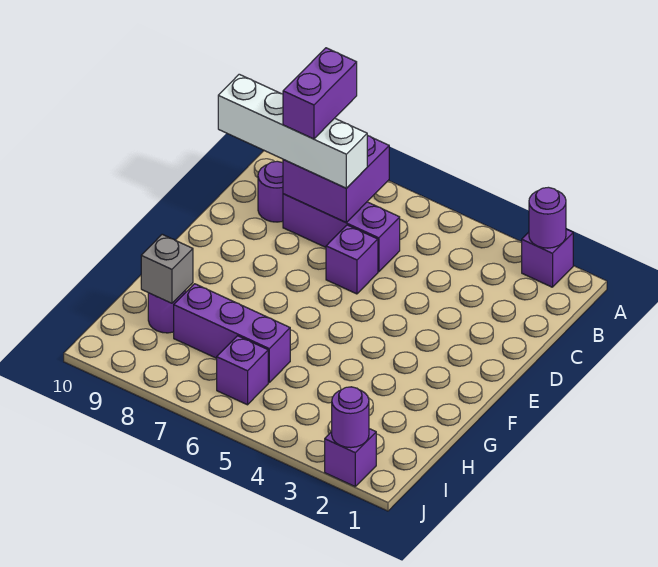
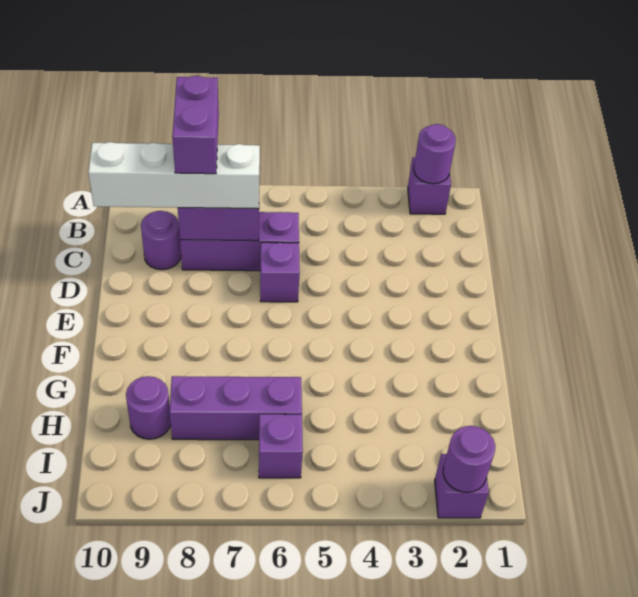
grey brick H9 level 2 -> none

